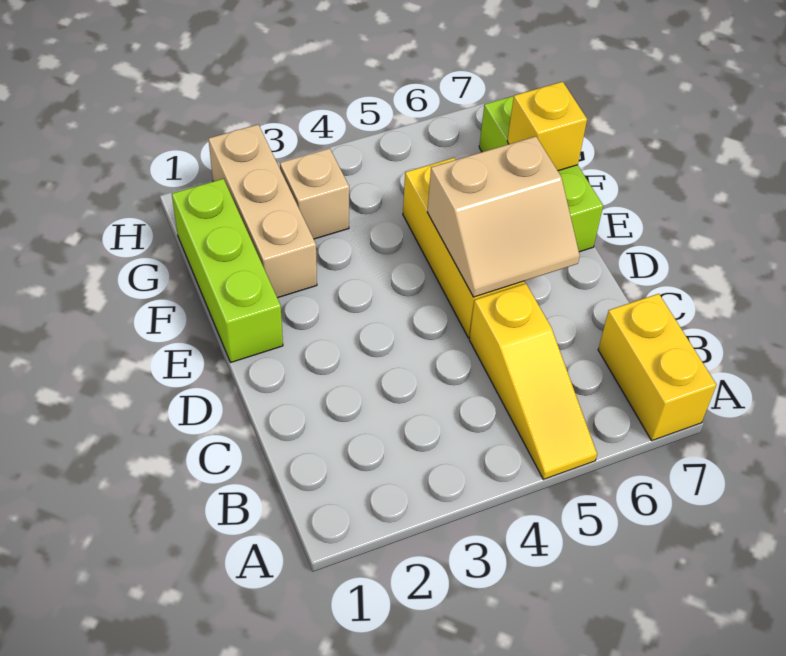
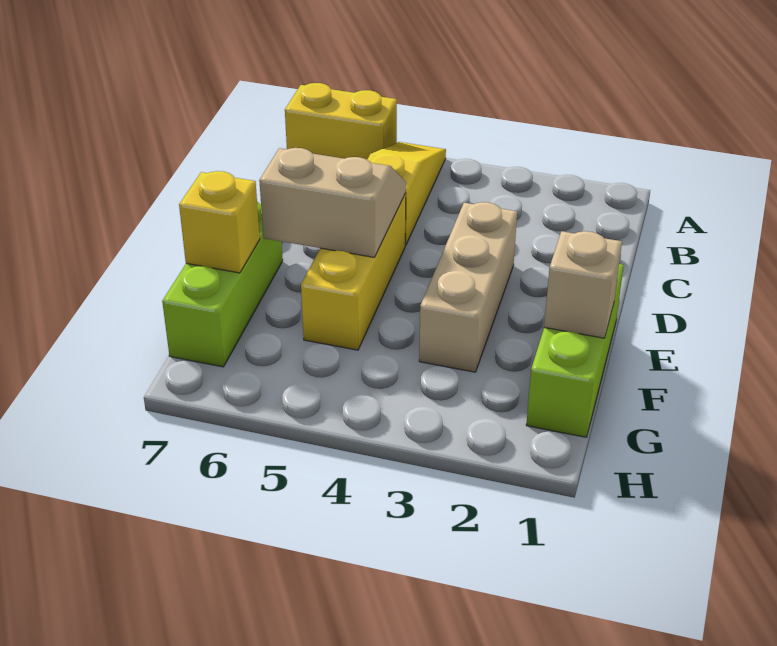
yellow brick A7:B7 level 1 -> yellow brick A6:A7 level 1
tan brick F2:H2 level 1 -> tan brick D3:F3 level 1
tan brick G3 level 1 -> tan brick F1 level 2

